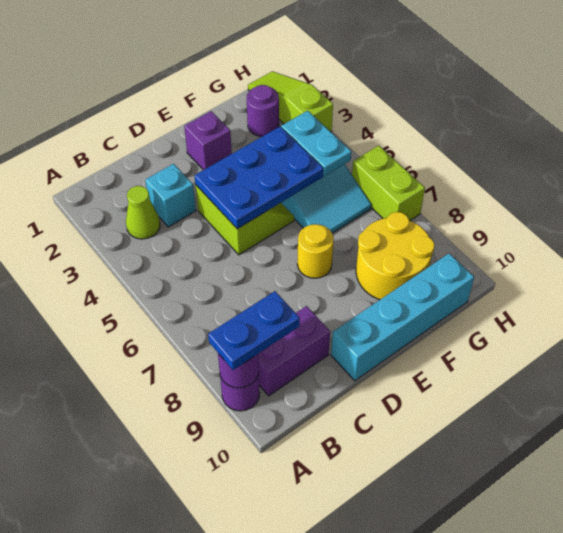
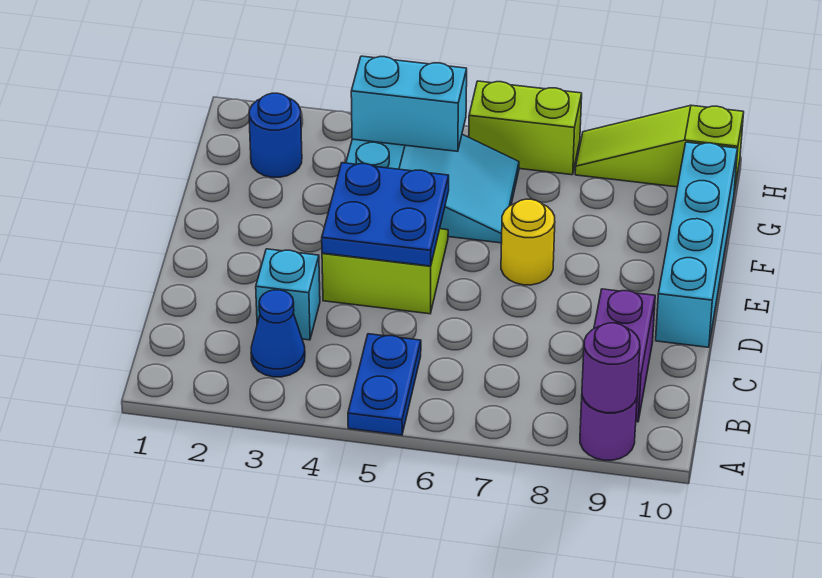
blue plate A9:B9 level 3 -> blue plate A5:B5 level 1
lime cone B3 level 1 -> blue cone B3 level 1
blue plate D4:F5 level 2 -> blue plate D4:E5 level 2
purple brick E2 level 1 -> none
yellow round brick F8:G9 level 1 -> none
purple round brick G2 level 1 -> blue round brick G2 level 1
cyan plate G4:G5 level 2 -> cyan brick G4:G5 level 2
lime slope H1:H3 level 1 top 3 -> lime slope H8:H10 level 1 top 10

